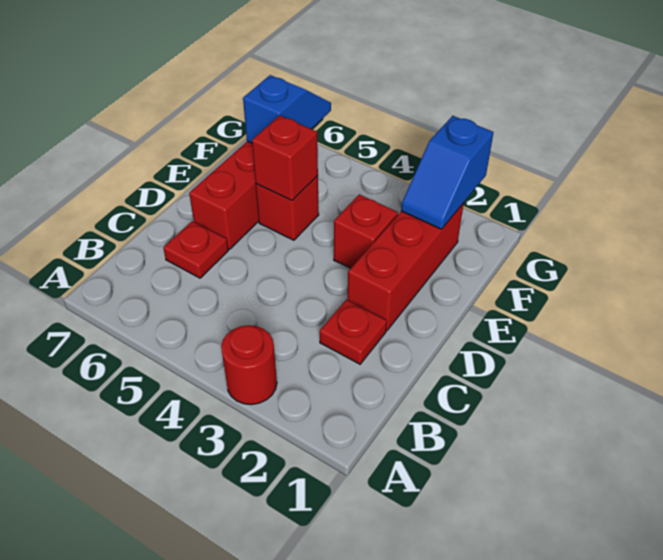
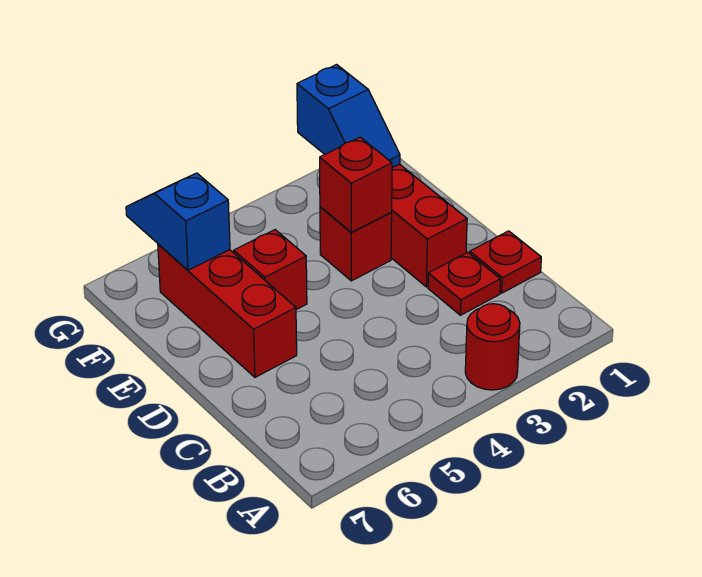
red plate C6 level 1 -> red plate C1 level 1
red brick E5 level 2 -> red brick E3 level 2

